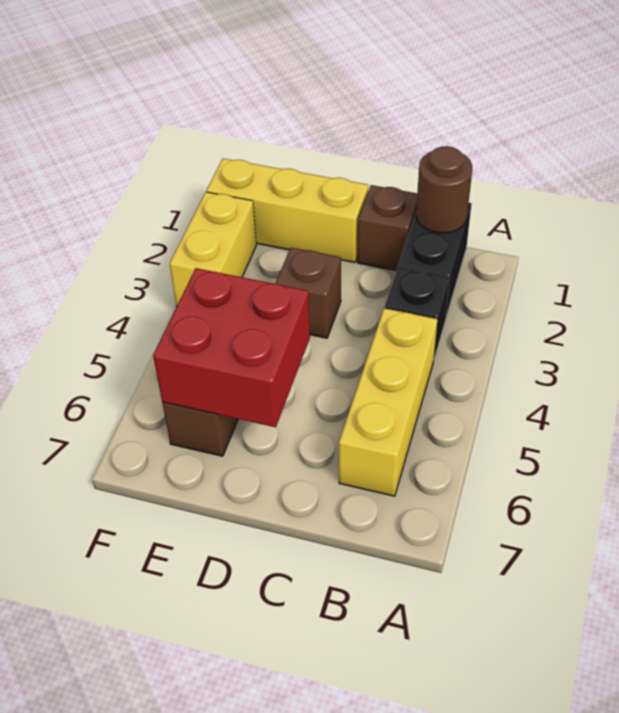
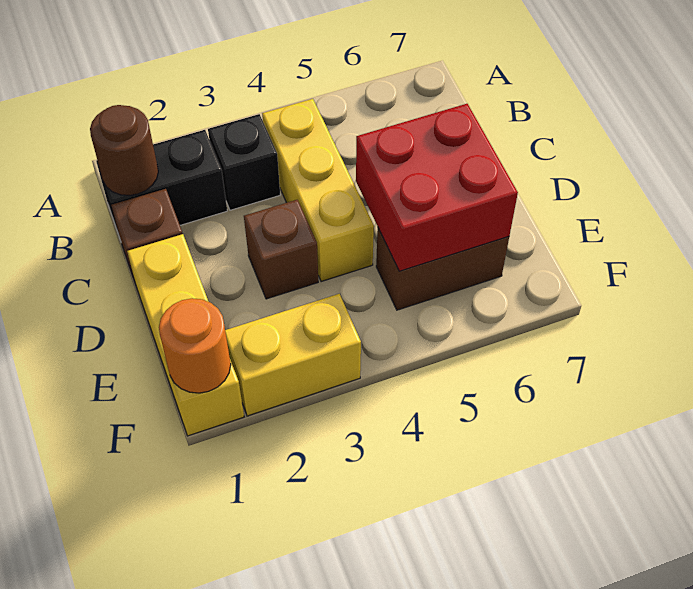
yellow brick B4:B6 level 1 -> yellow brick B4:D4 level 1
none -> orange round brick F1 level 2

